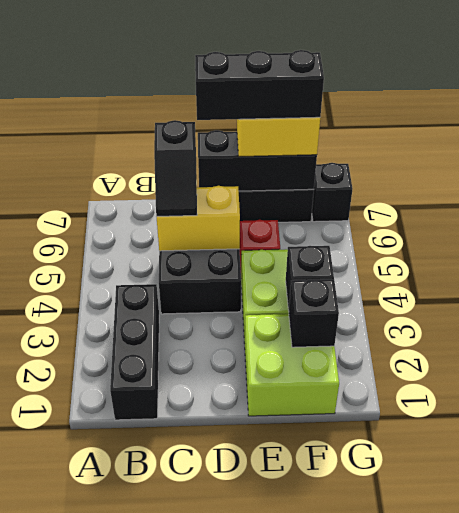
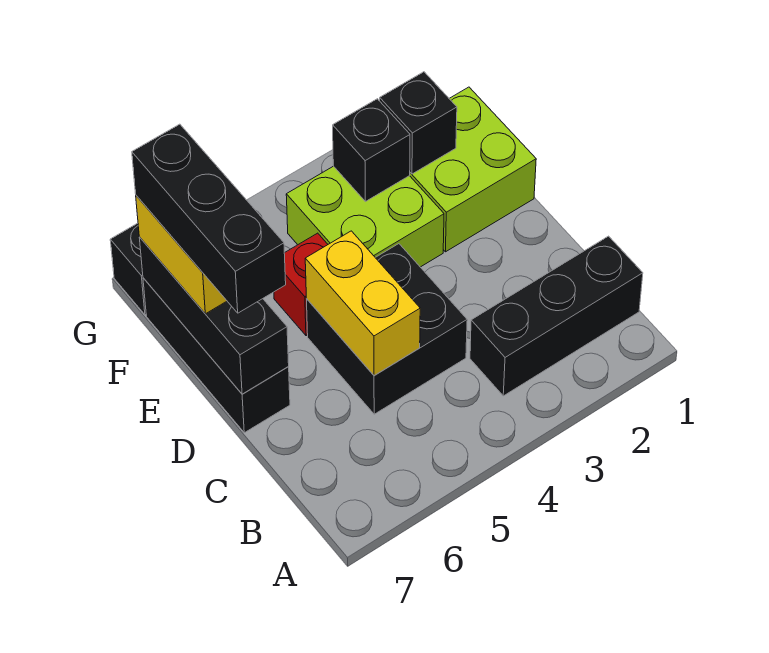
black slope C5:C6 level 3 top 6 -> none

